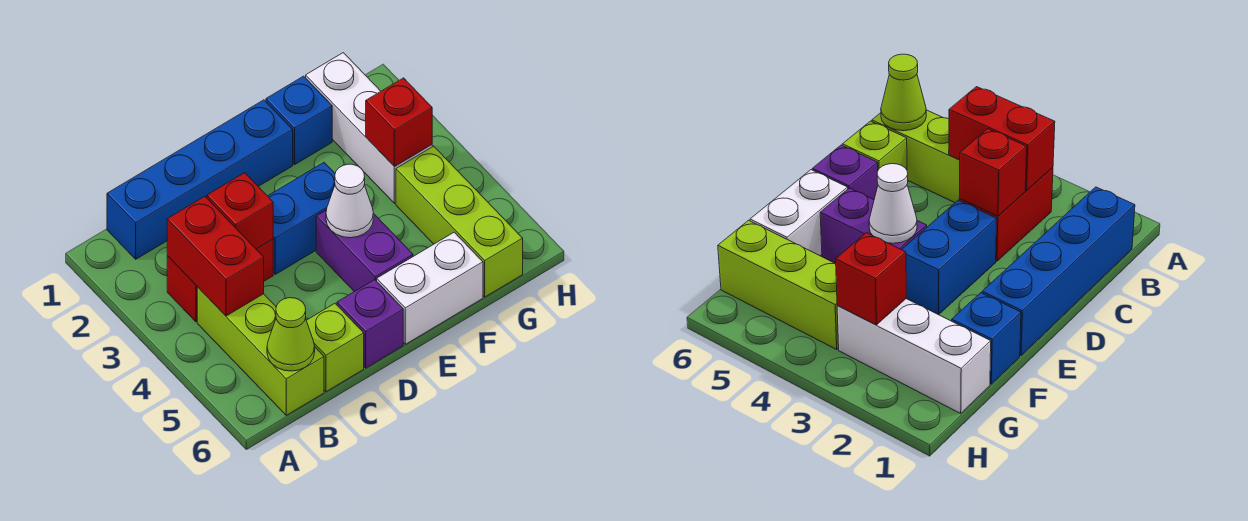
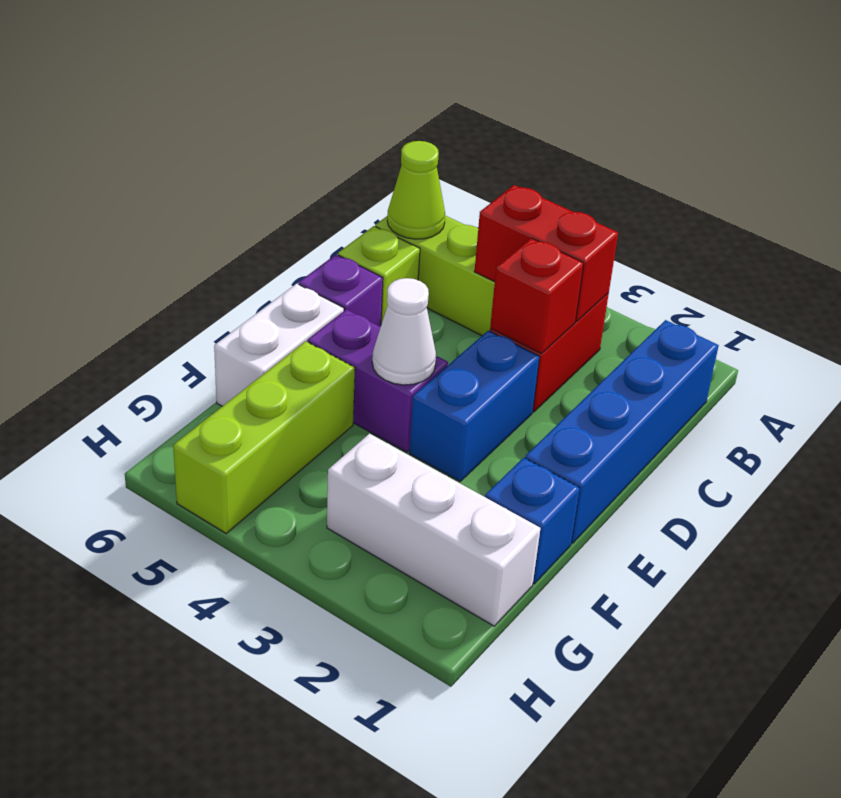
red brick G3 level 2 -> none
lime brick G4:G6 level 1 -> lime brick F5:H5 level 1

